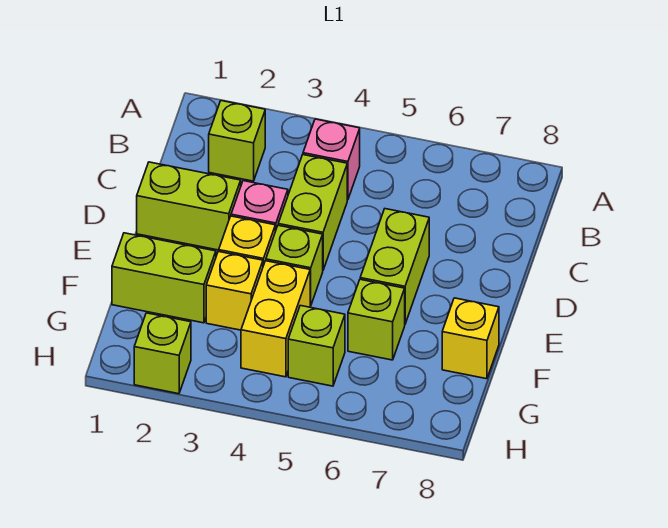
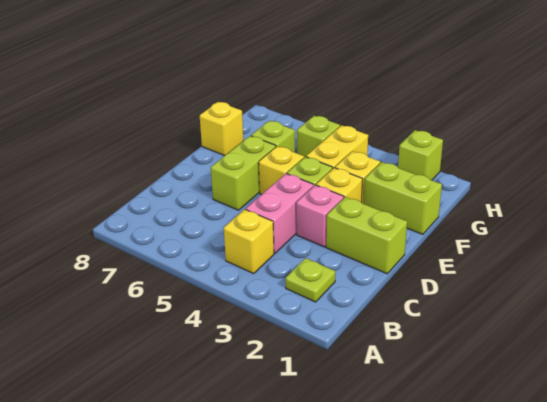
lime brick B2 level 1 -> lime plate B2 level 1
pink brick B4 level 1 -> yellow brick B4 level 1
lime brick C4:D4 level 1 -> pink brick C4:D4 level 1
none -> yellow brick E5 level 1

